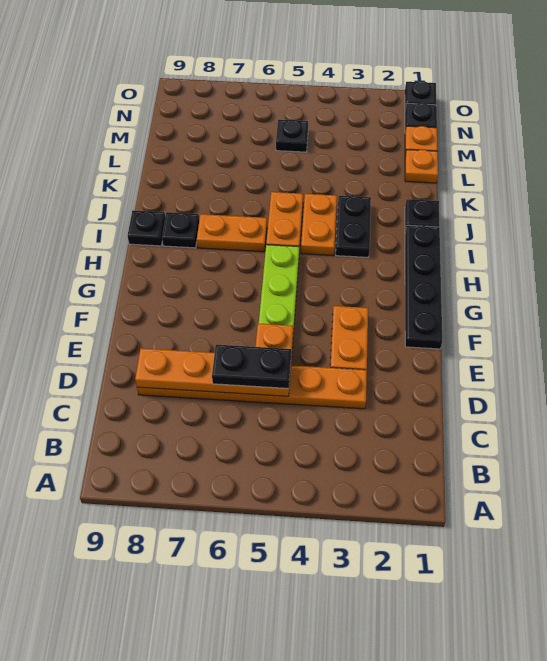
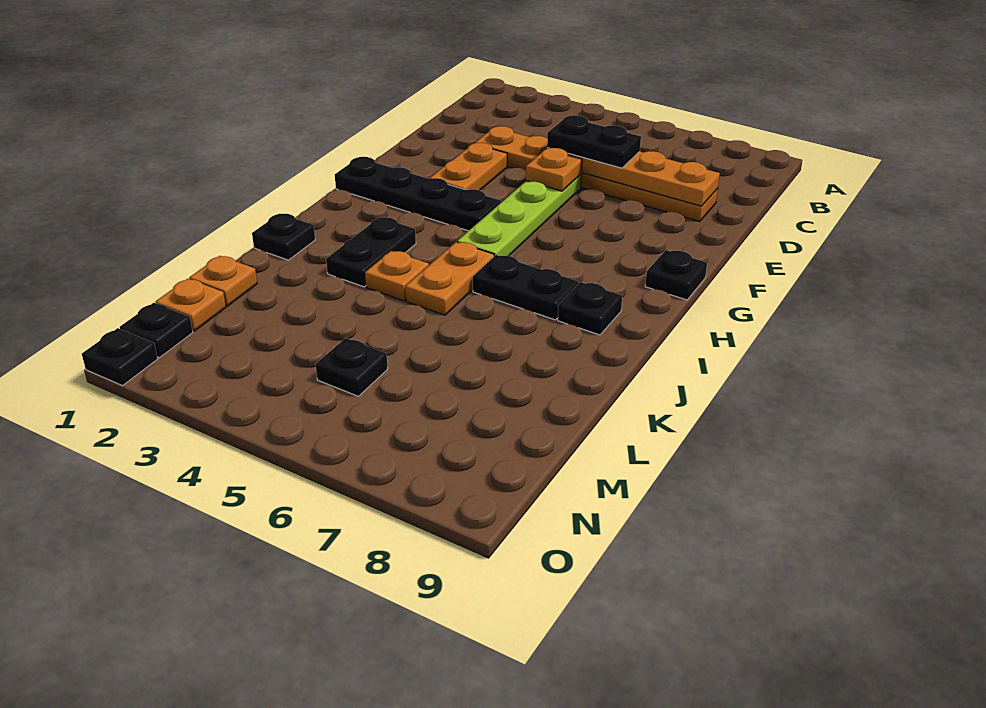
black plate F1:I1 level 1 -> black plate G1:G4 level 1
orange plate I4:J4 level 1 -> orange plate J4 level 1
orange plate I6:I7 level 1 -> black plate I6:I7 level 1
black plate I9 level 1 -> black plate G9 level 1

